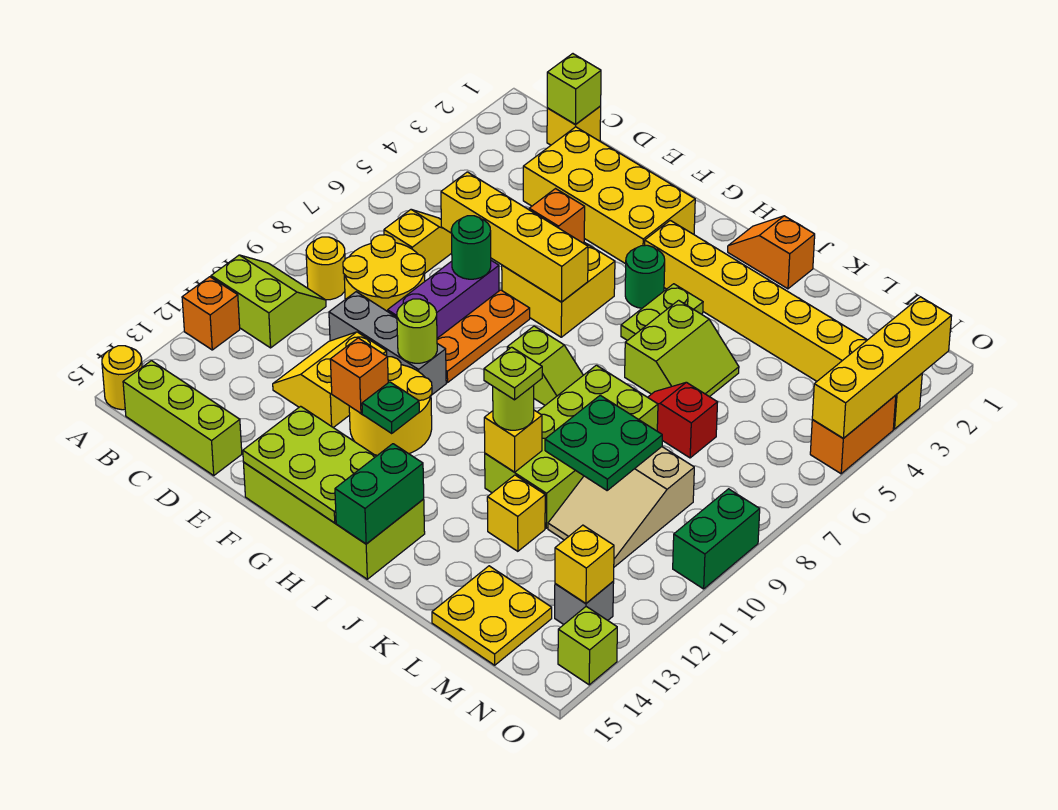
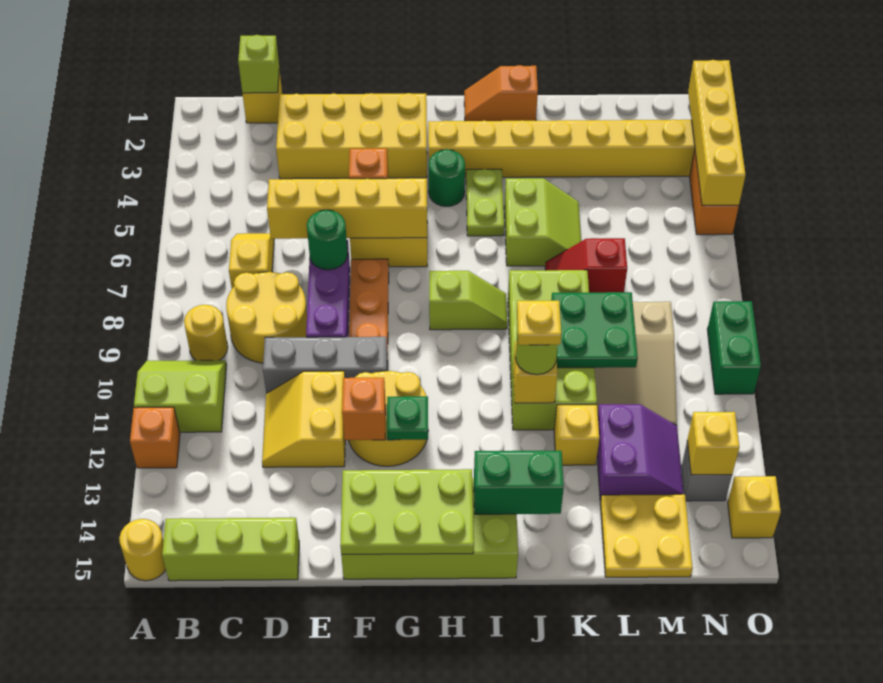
lime round brick F10 level 2 -> none
green brick I14:I15 level 2 -> green brick I14:J14 level 2
lime plate J11 level 4 -> yellow plate J11 level 4
none -> purple slope L12:M13 level 1 top L
lime brick O14 level 1 -> yellow brick O14 level 1

